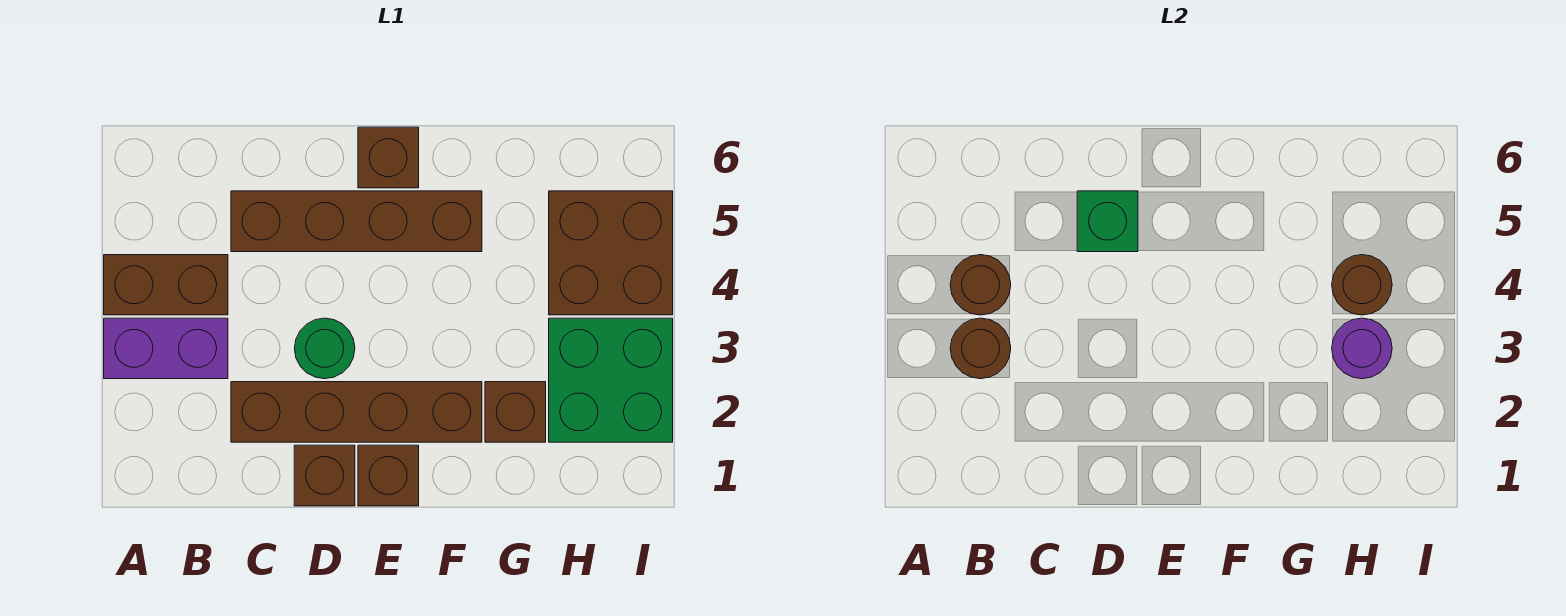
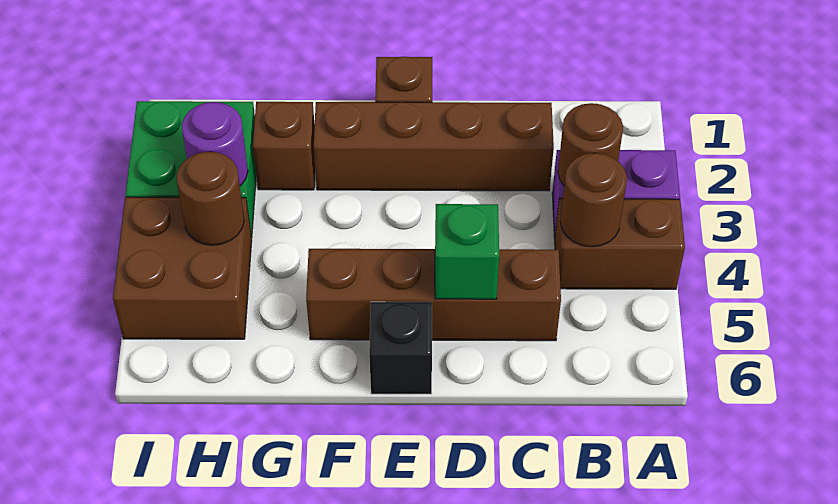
brown brick D1 level 1 -> none
green round brick D3 level 1 -> none
brown brick E6 level 1 -> black brick E6 level 1

